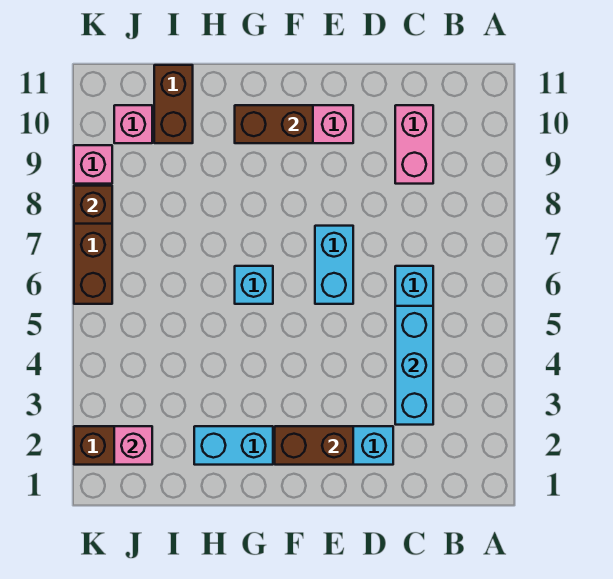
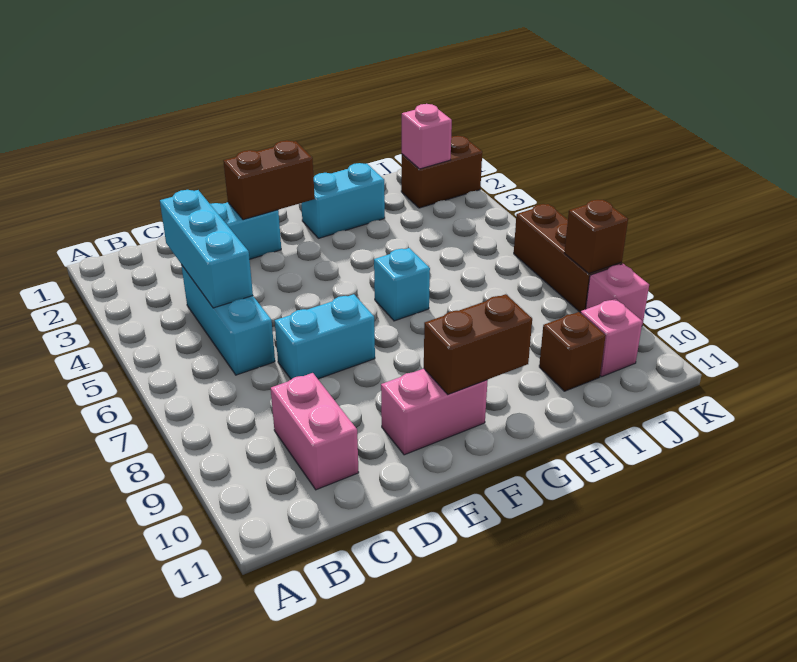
cyan brick E6:E7 level 1 -> cyan brick D7:E7 level 1
brown brick I10:I11 level 1 -> brown brick I10 level 1

